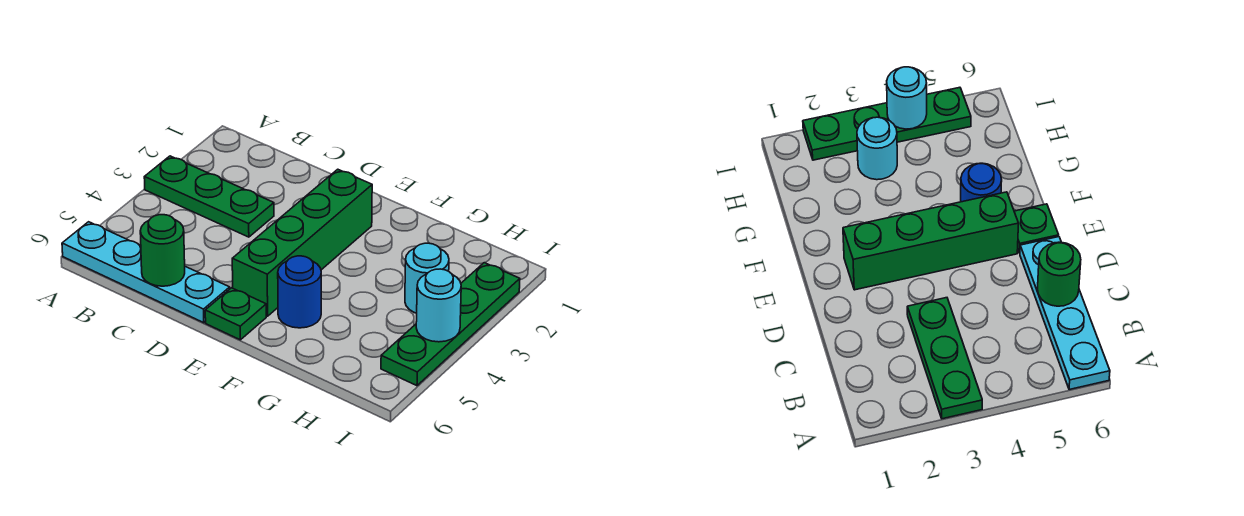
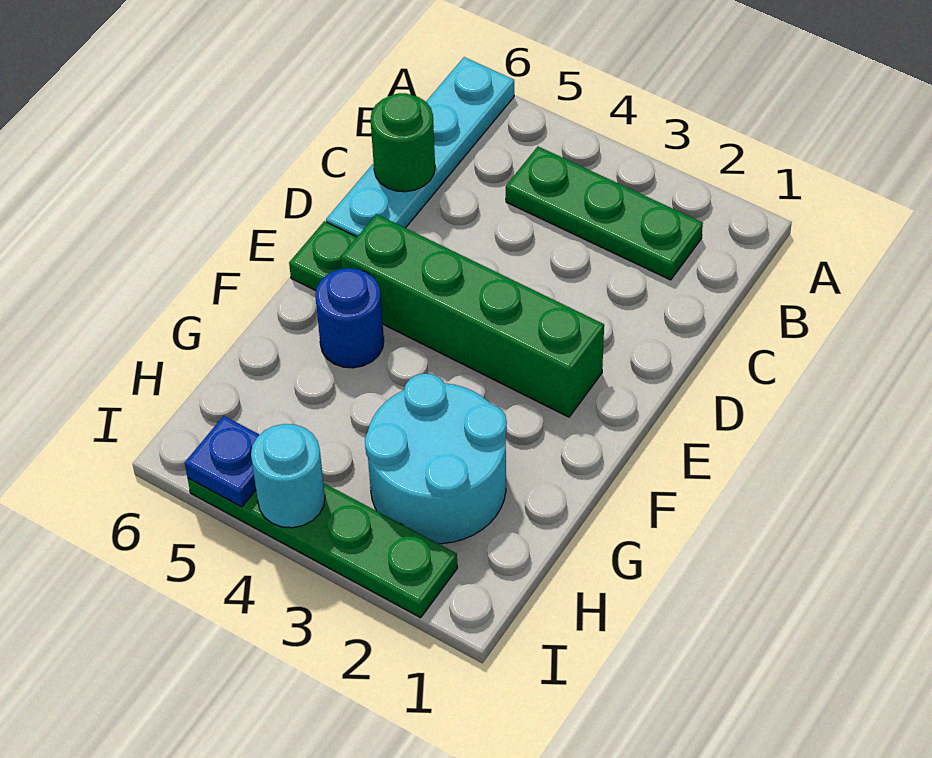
green plate A3:C3 level 1 -> green plate B2:B4 level 1
cyan round brick H3 level 1 -> cyan round brick G2:H3 level 1
none -> blue plate I5 level 2

